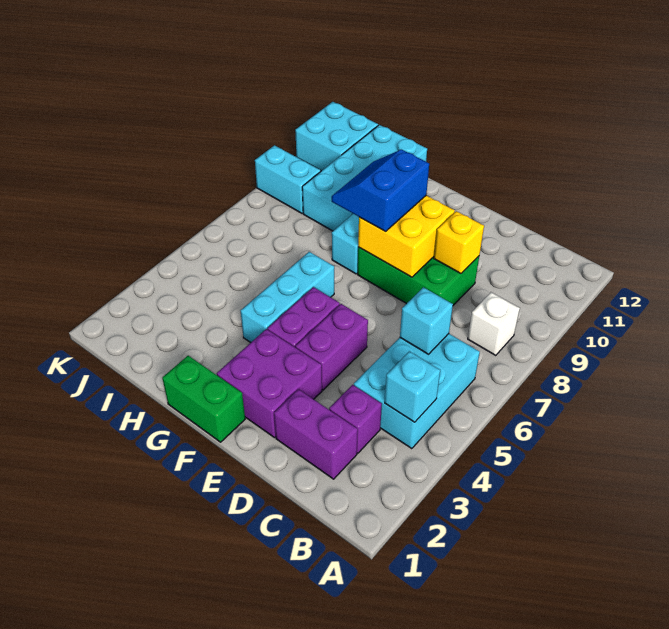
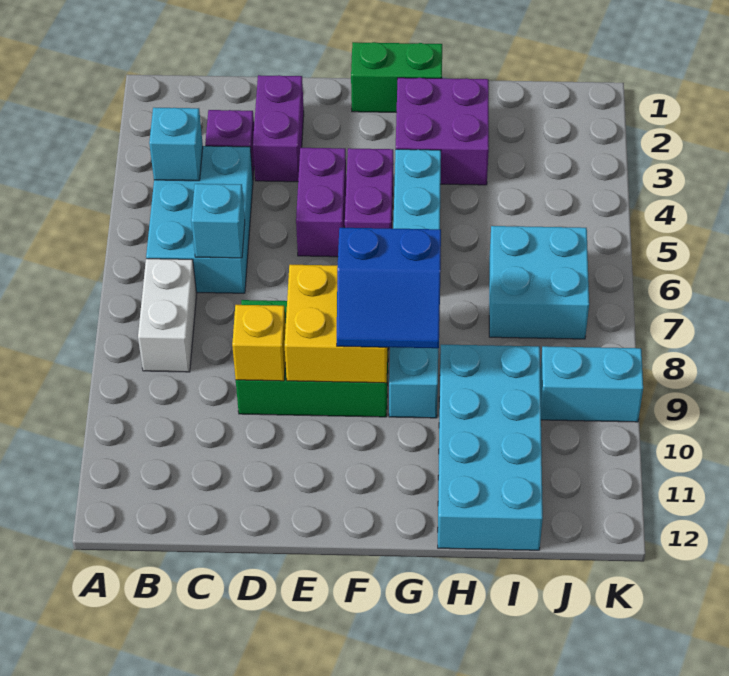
white brick B8 level 1 -> white brick B7:B8 level 1
purple brick C2:D2 level 1 -> purple brick D2:D3 level 1
purple brick E2:F3 level 1 -> purple brick G2:H3 level 1
blue slope F8:G9 level 3 top F -> blue slope F8:G9 level 3 top 8
cyan brick J11:K12 level 1 -> cyan brick I6:J7 level 1

